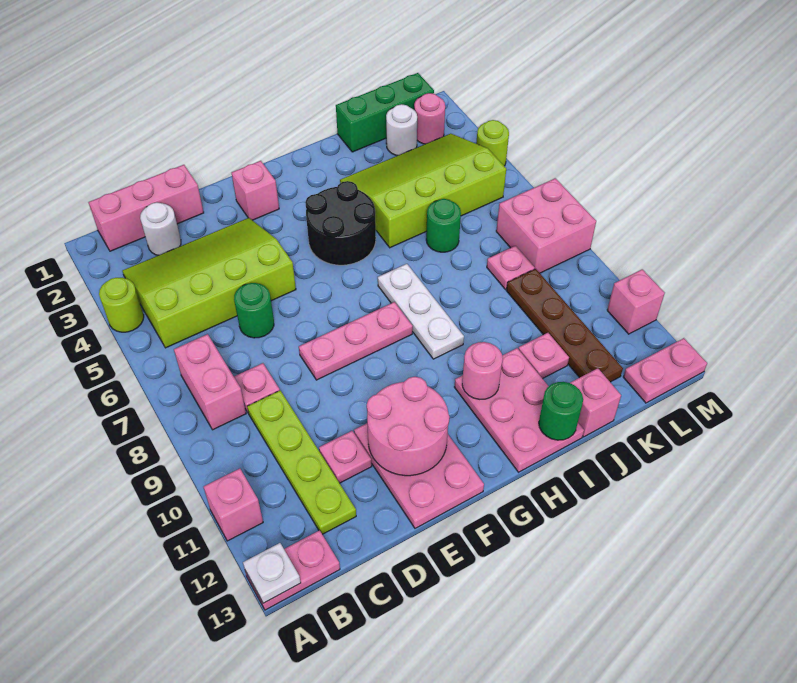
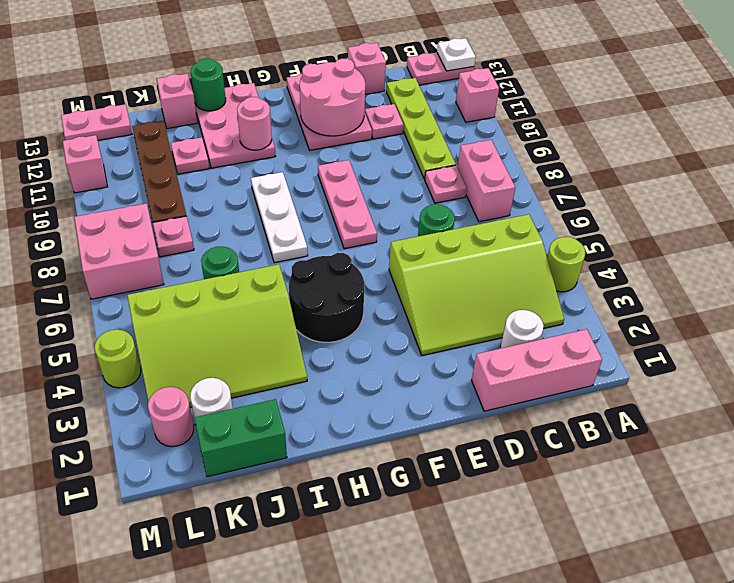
pink plate E8:G8 level 1 -> pink plate F7:F9 level 1
pink brick F2 level 1 -> pink brick D13 level 1
green brick J1:L1 level 1 -> green brick J1:K1 level 1

